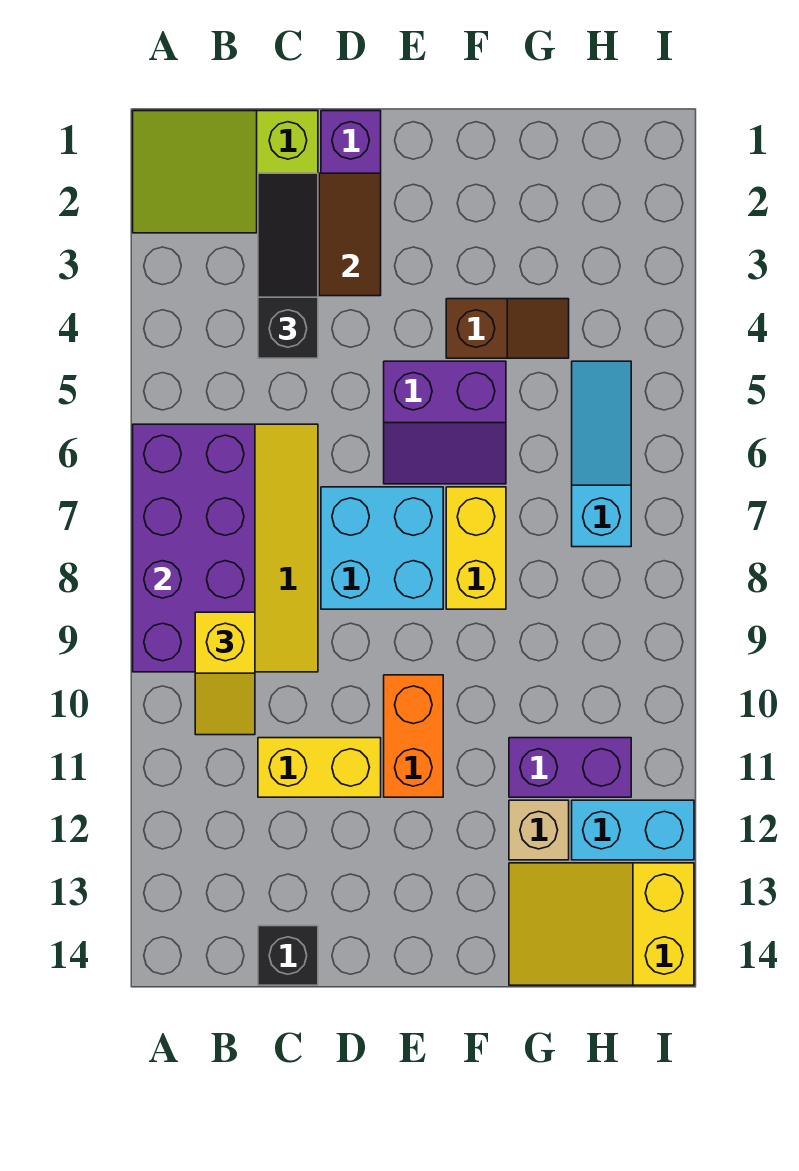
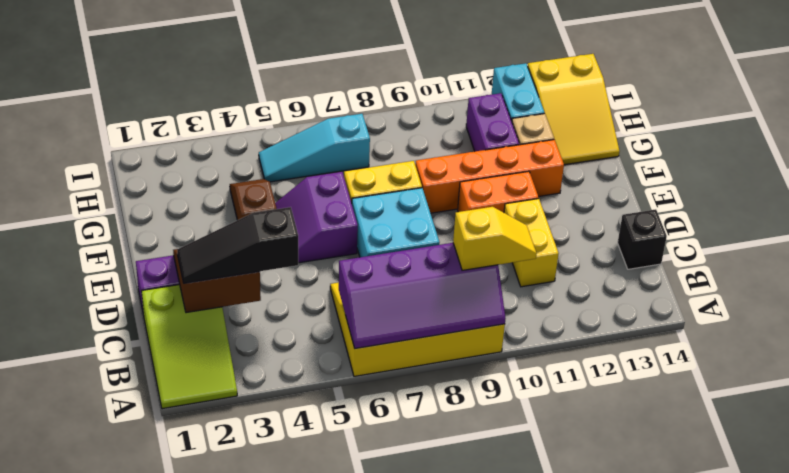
purple brick A6:B9 level 2 -> purple slope A6:B9 level 2 top B
purple slope E5:F6 level 1 top 5 -> purple slope E5:F6 level 1 top 6
none -> orange brick F9:F12 level 1

